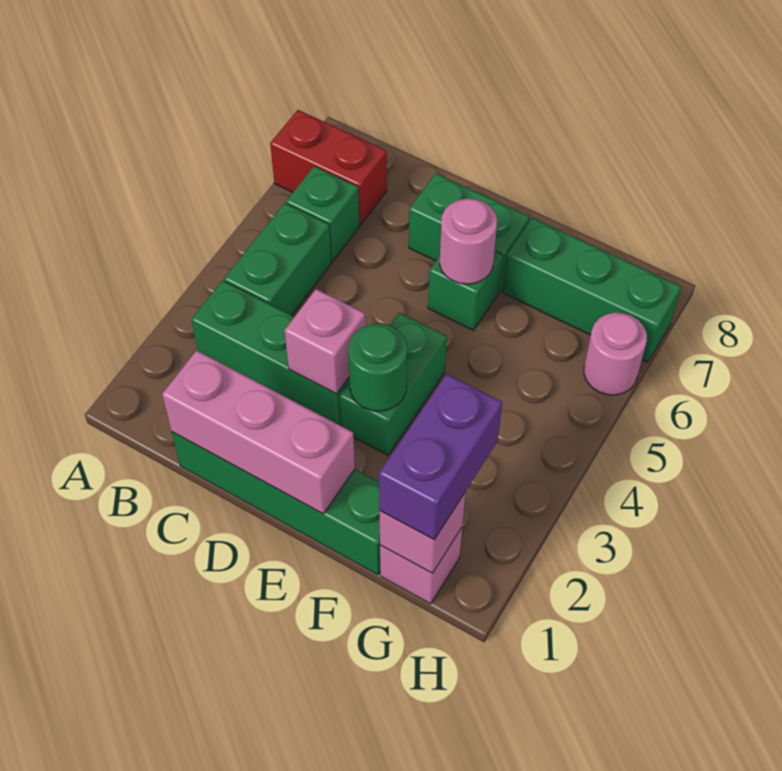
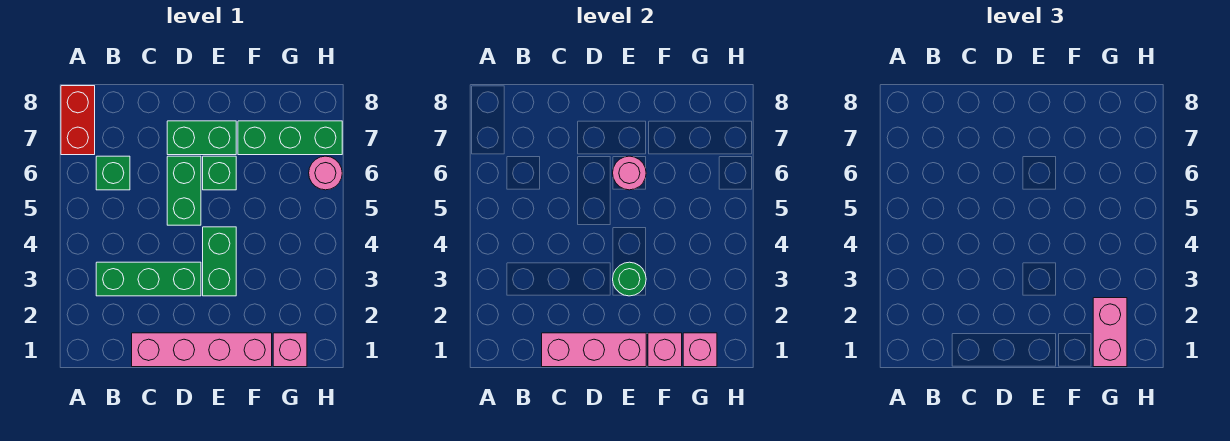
red brick A7:B7 level 1 -> red brick A7:A8 level 1
green brick B4:B5 level 1 -> green brick D5:D6 level 1
green brick C1:F1 level 1 -> pink brick C1:F1 level 1
pink brick D3 level 2 -> pink brick F1 level 2
purple brick G1:G2 level 3 -> pink brick G1:G2 level 3

